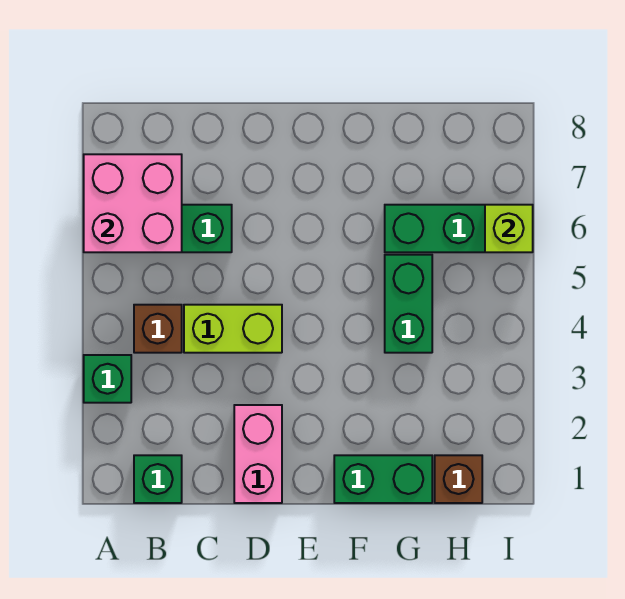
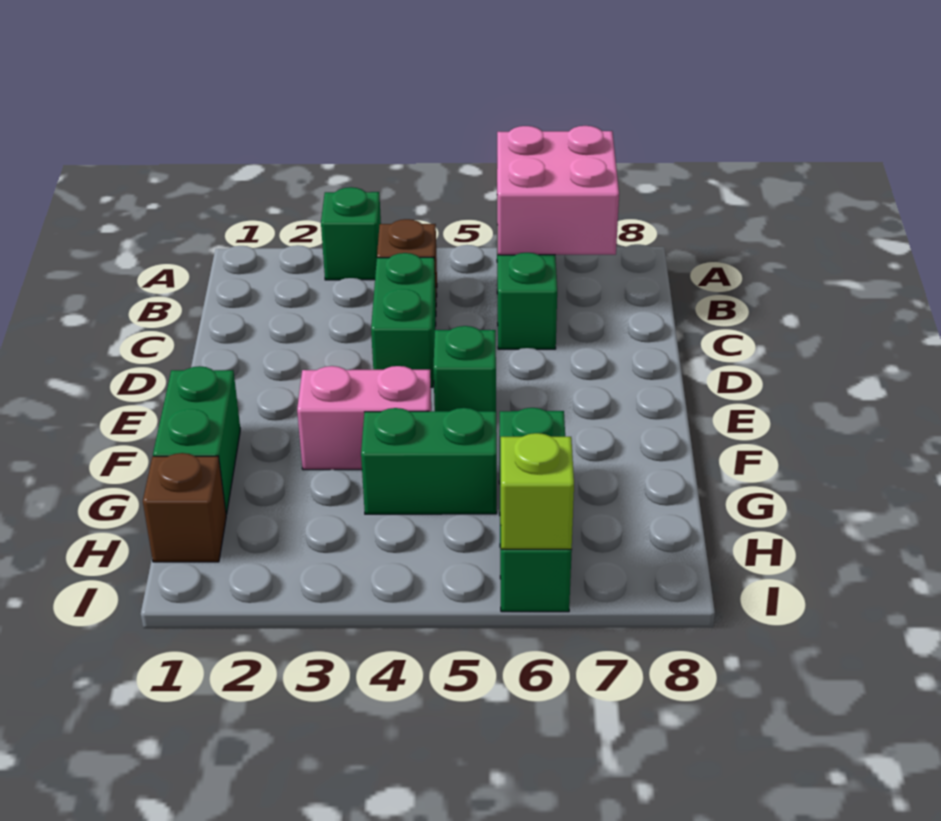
green brick B1 level 1 -> green brick E5 level 1
lime brick C4:D4 level 1 -> green brick C4:D4 level 1
pink brick D1:D2 level 1 -> pink brick F3:F4 level 1

